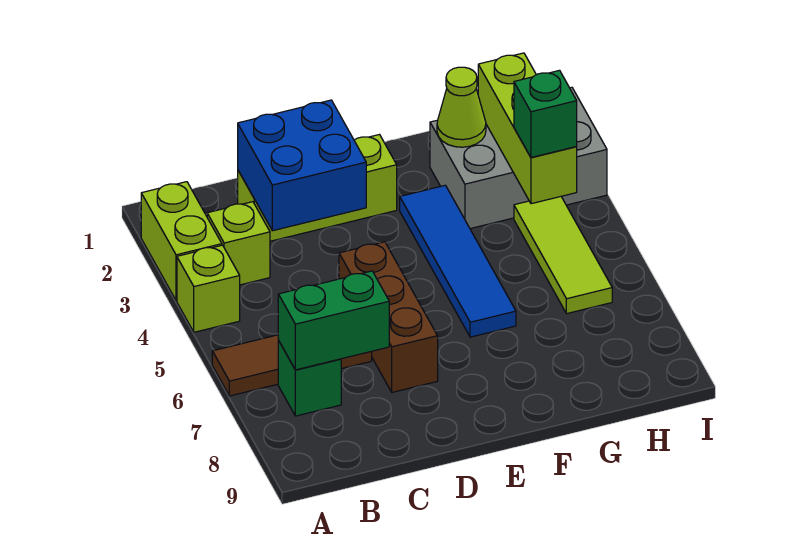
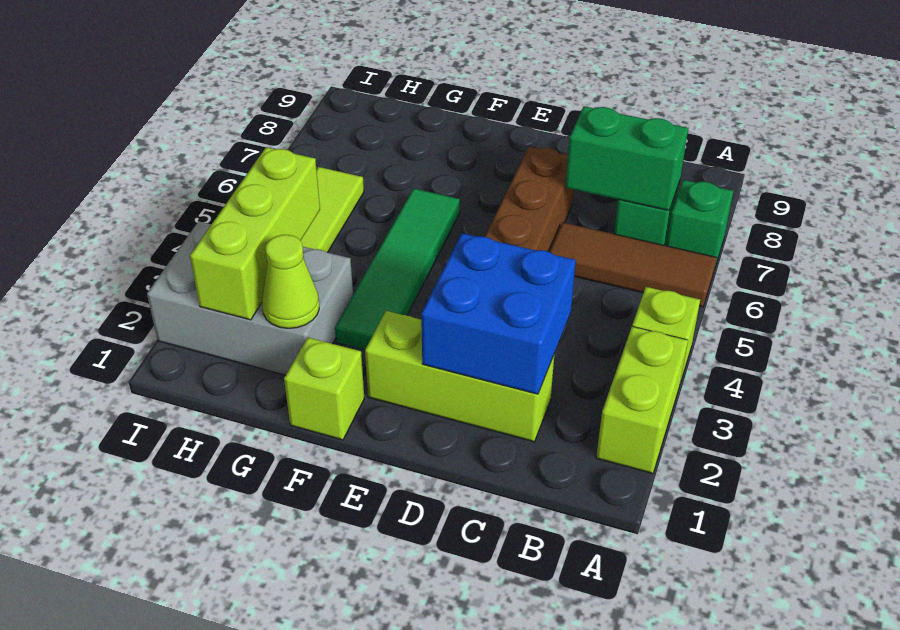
lime brick B3 level 1 -> lime brick F1 level 1
blue tile F3:F6 level 1 -> green tile F3:F6 level 1
green brick H4 level 3 -> green brick A7 level 1

